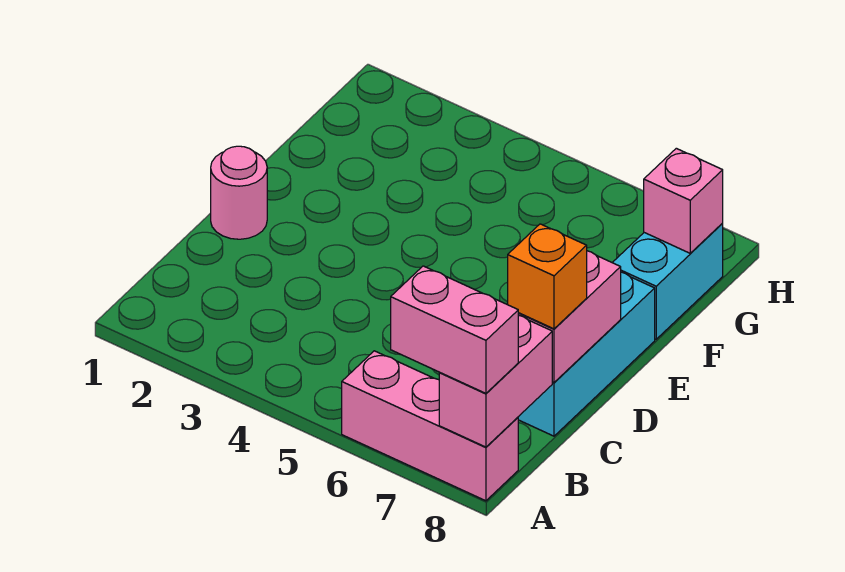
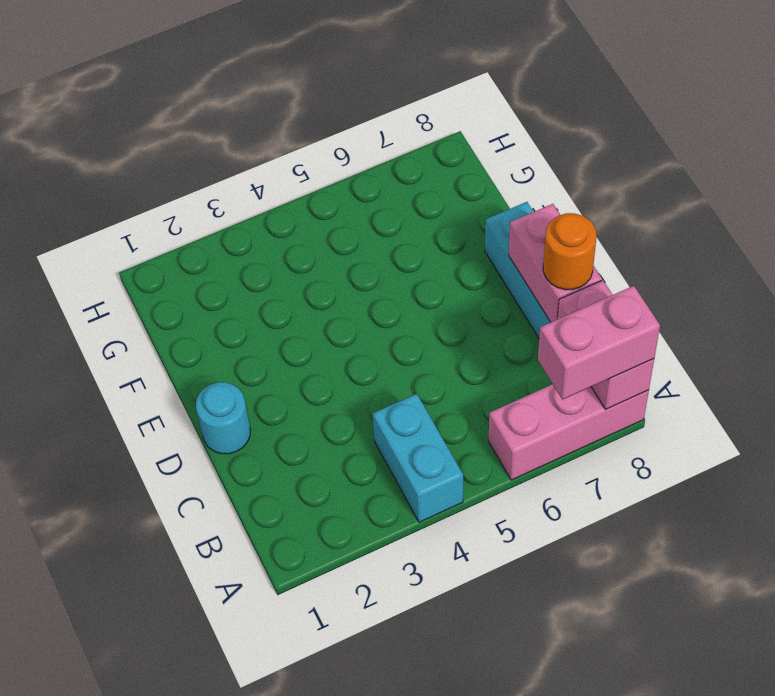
orange brick C8 level 3 -> orange round brick C8 level 3
pink round brick D1 level 1 -> cyan round brick D1 level 1
cyan brick F8:G8 level 1 -> cyan brick A4:B4 level 1
pink brick G8 level 2 -> none

